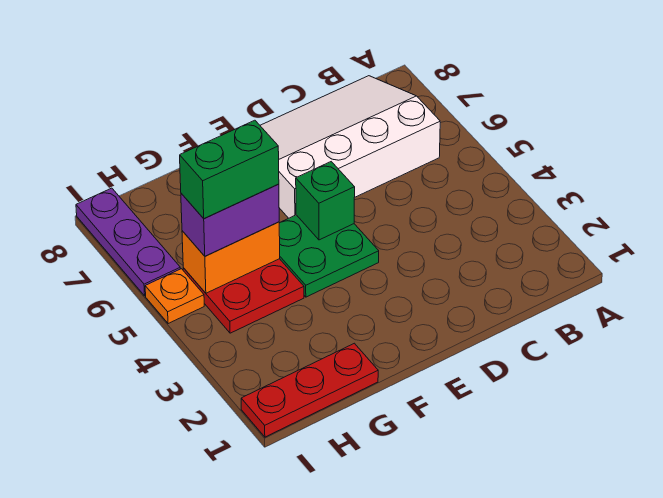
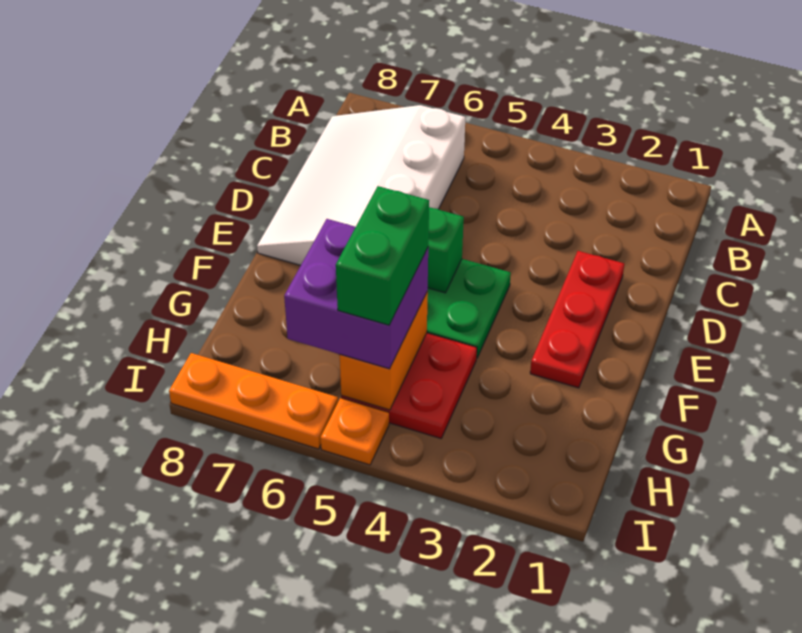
red plate G1:I1 level 1 -> red plate D2:F2 level 1
purple brick G5:H5 level 3 -> purple brick G5:H6 level 3
purple plate I6:I8 level 1 -> orange plate I6:I8 level 1

